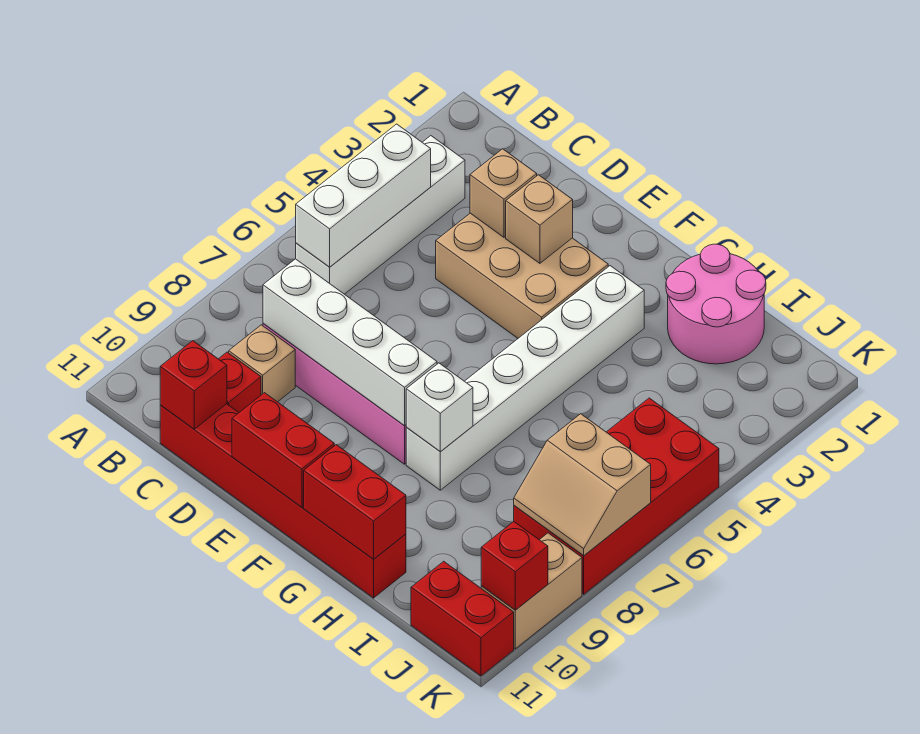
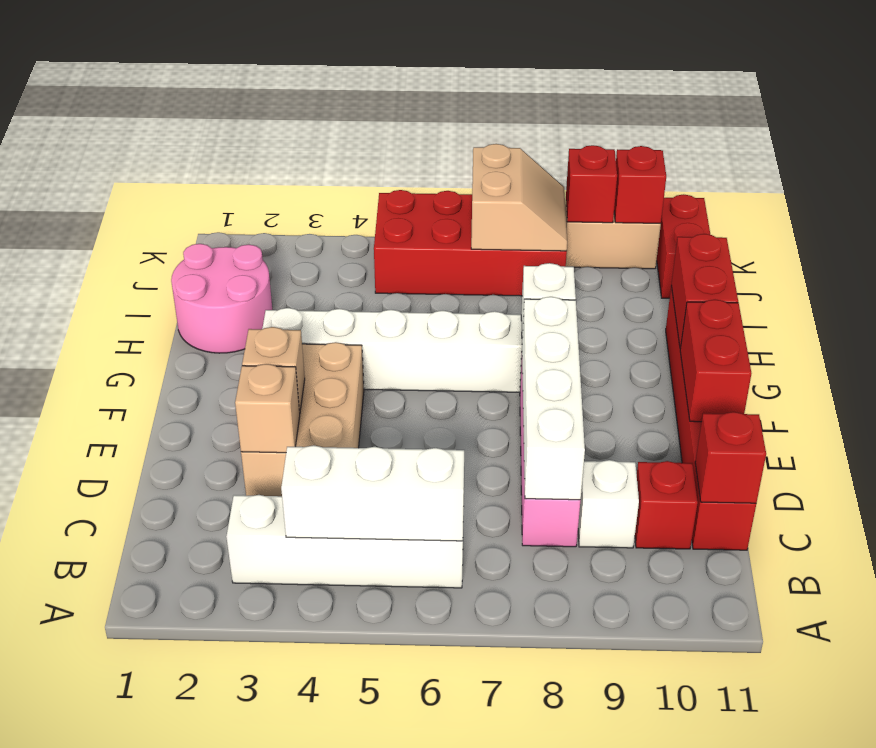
tan brick C9 level 1 -> white brick C9 level 1
none -> red brick K9 level 2

